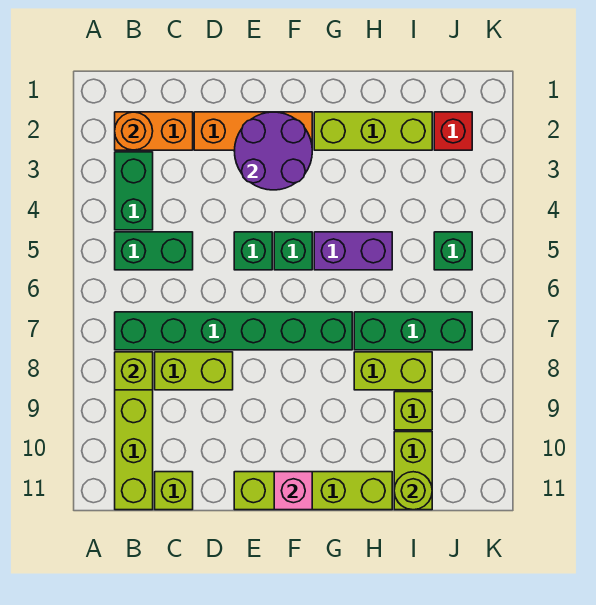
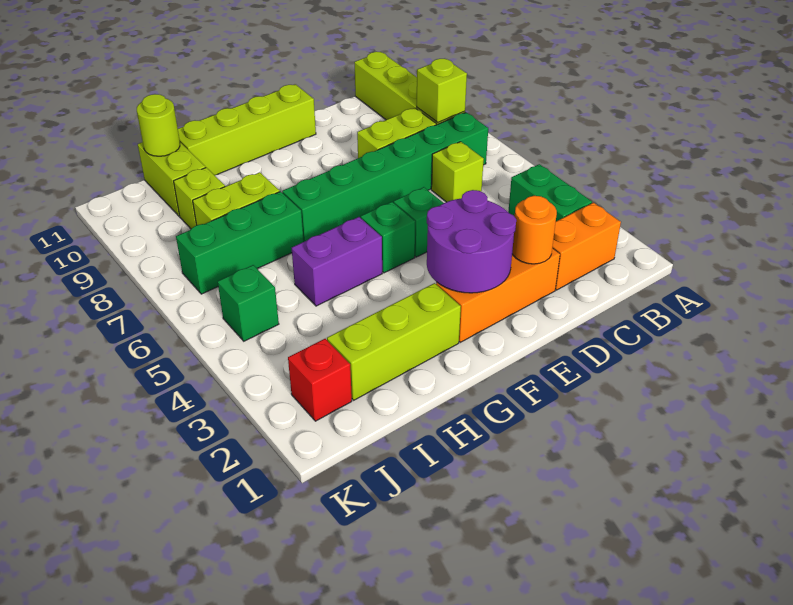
orange round brick B2 level 2 -> orange round brick D2 level 2
green brick B5:C5 level 1 -> none
lime brick C11 level 1 -> lime brick C6 level 1
pink brick F11 level 2 -> none

